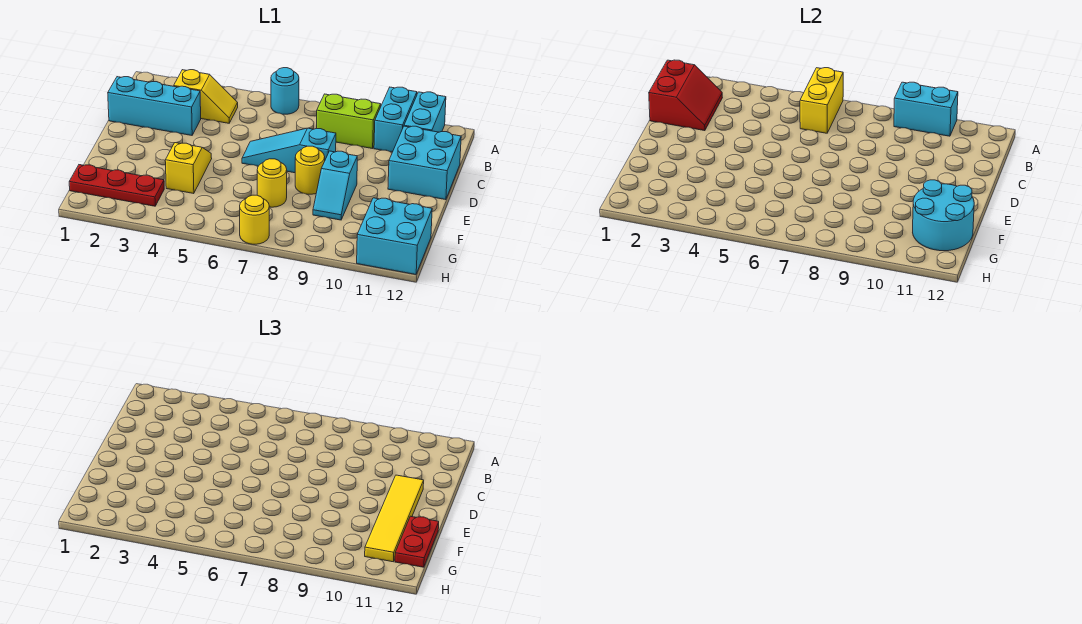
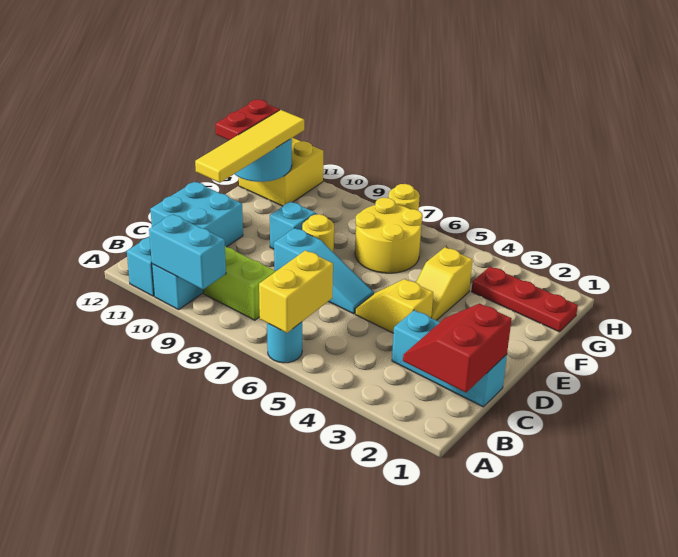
yellow slope B3:B4 level 1 top 3 -> yellow slope D4:D5 level 1 top 4
yellow round brick F7 level 1 -> yellow round brick F6:G7 level 1
cyan brick G11:H12 level 1 -> yellow brick G11:H12 level 1

